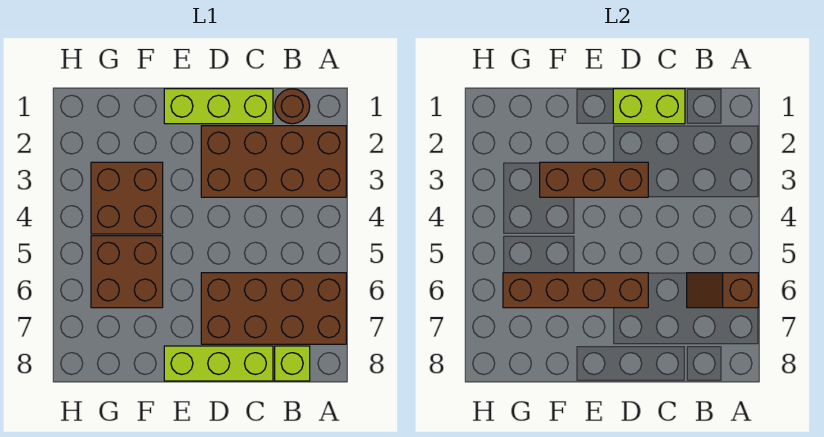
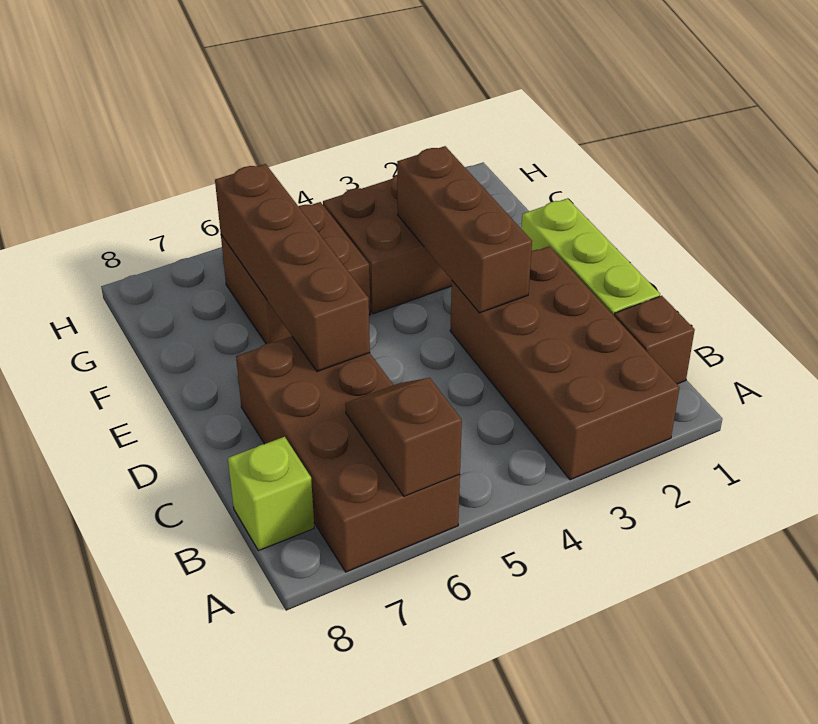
brown round brick B1 level 1 -> brown brick B1 level 1
lime brick C1:D1 level 2 -> none
lime brick C8:E8 level 1 -> none

